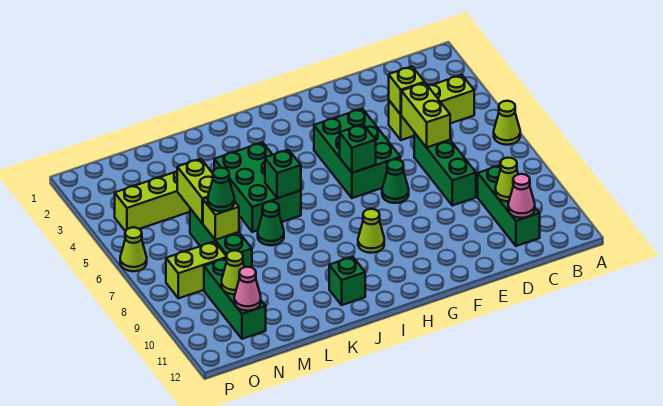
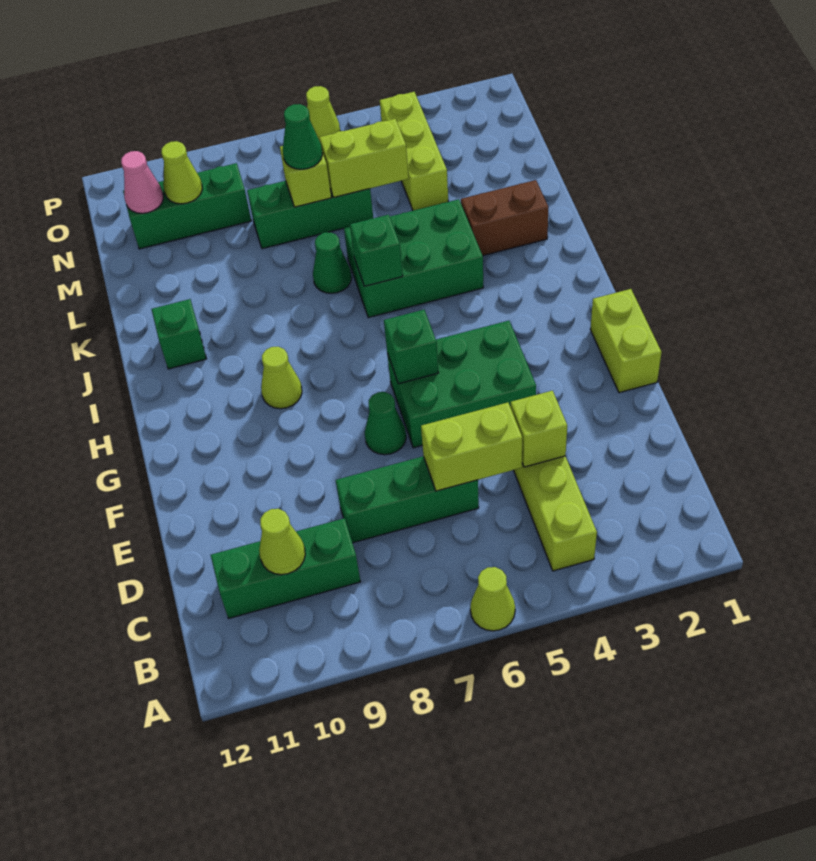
pink cone C11 level 2 -> none
none -> brown brick K2:K3 level 1
lime brick N8:O8 level 1 -> lime brick F1:G1 level 1

